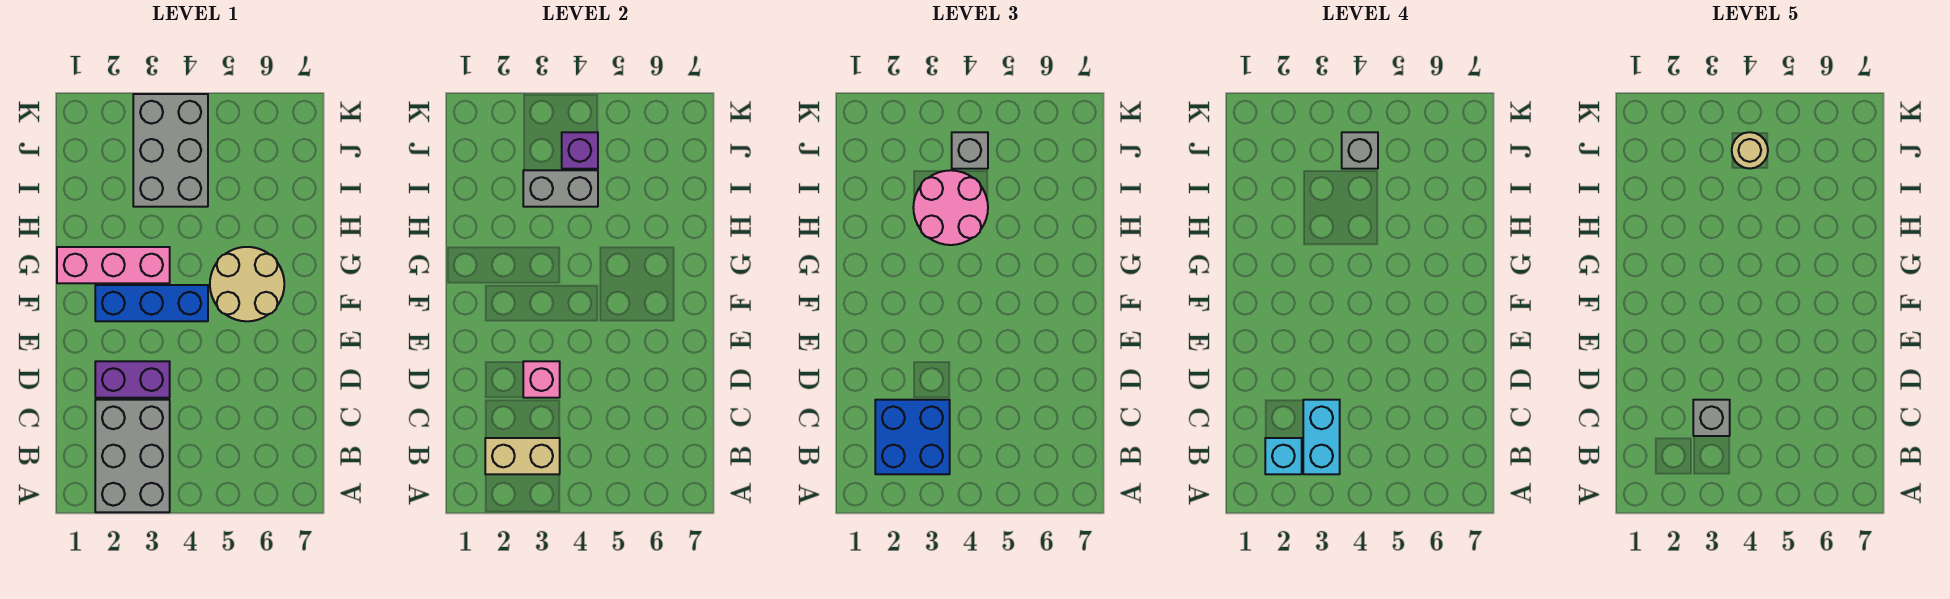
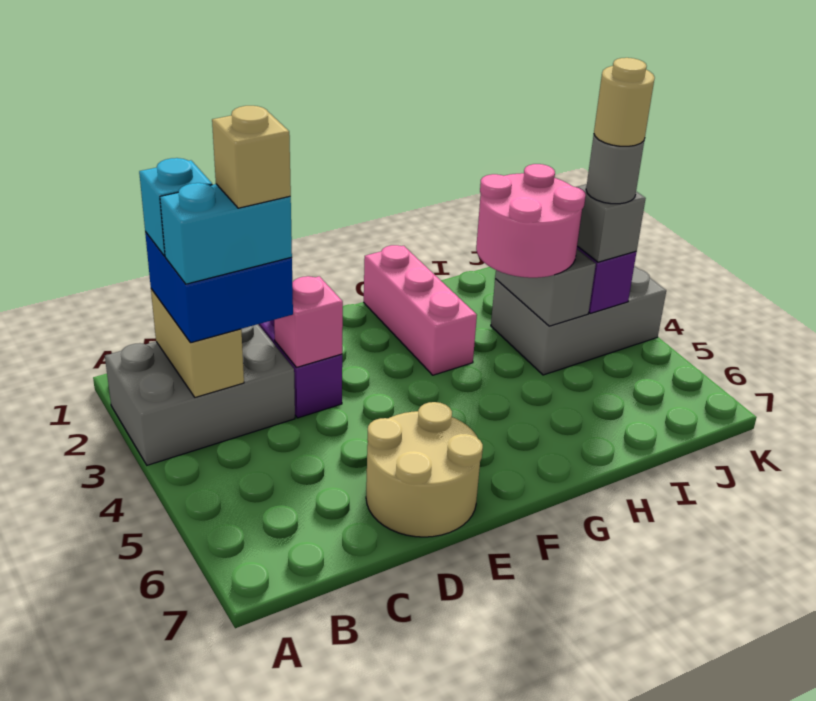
grey brick C3 level 5 -> tan brick C3 level 5
blue brick F2:F4 level 1 -> none
tan round brick F5:G6 level 1 -> tan round brick D6:E7 level 1
grey brick J4 level 4 -> grey round brick J4 level 4

